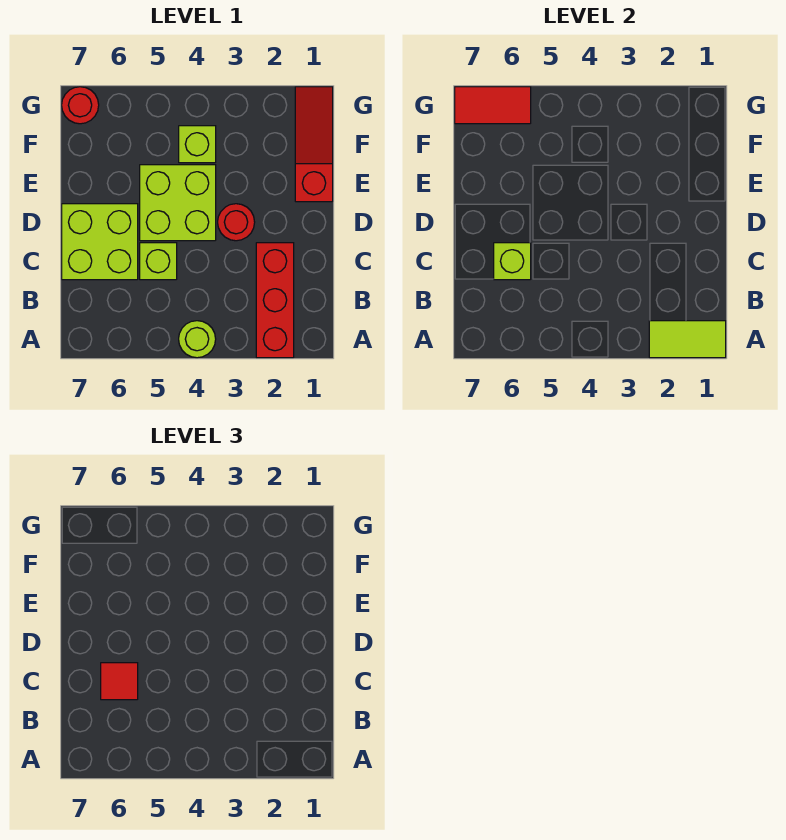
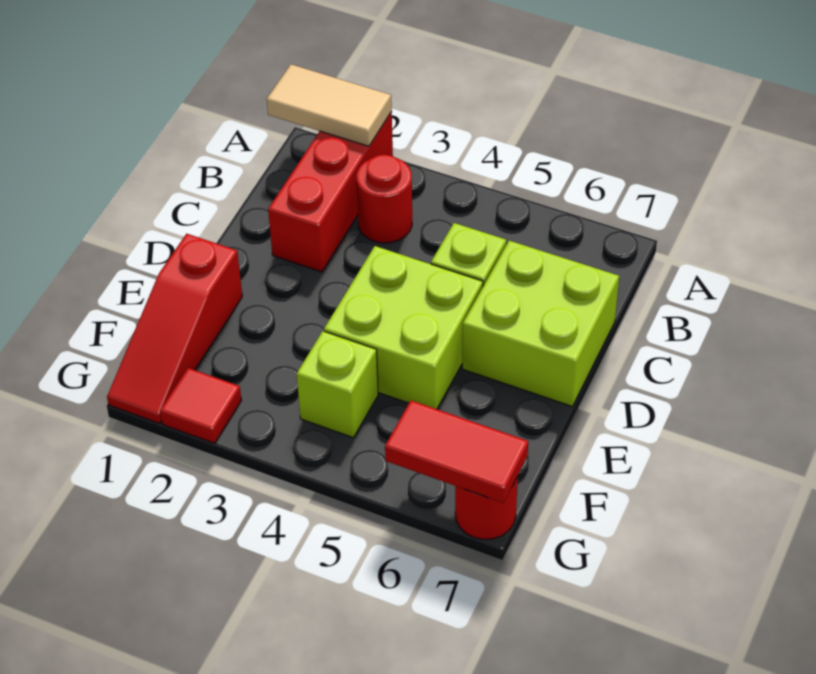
lime tile A1:A2 level 2 -> tan tile A1:A2 level 2
lime round brick A4 level 1 -> none
lime brick C6 level 2 -> none
red tile C6 level 3 -> red tile G2 level 1
red round brick D3 level 1 -> red round brick B3 level 1

